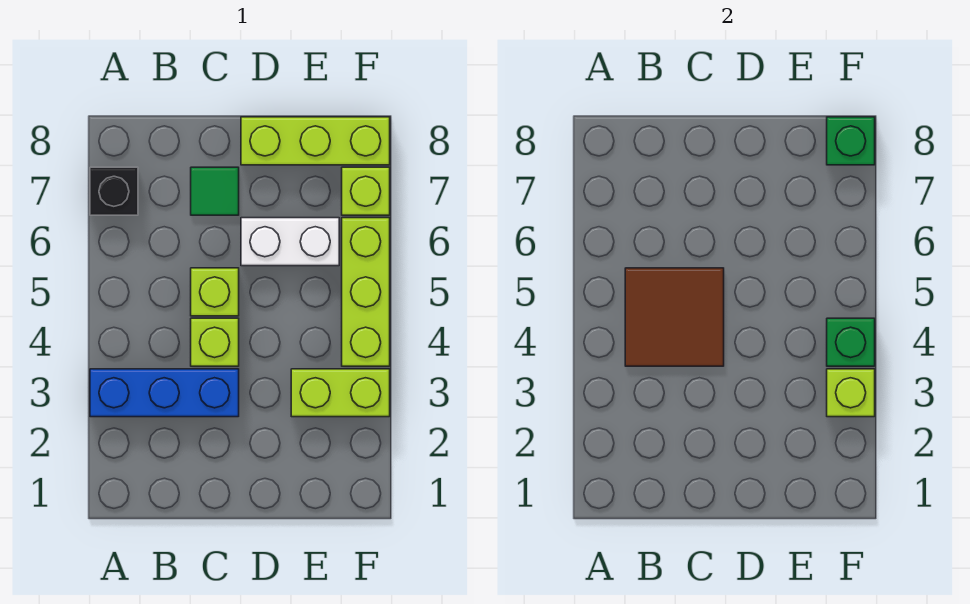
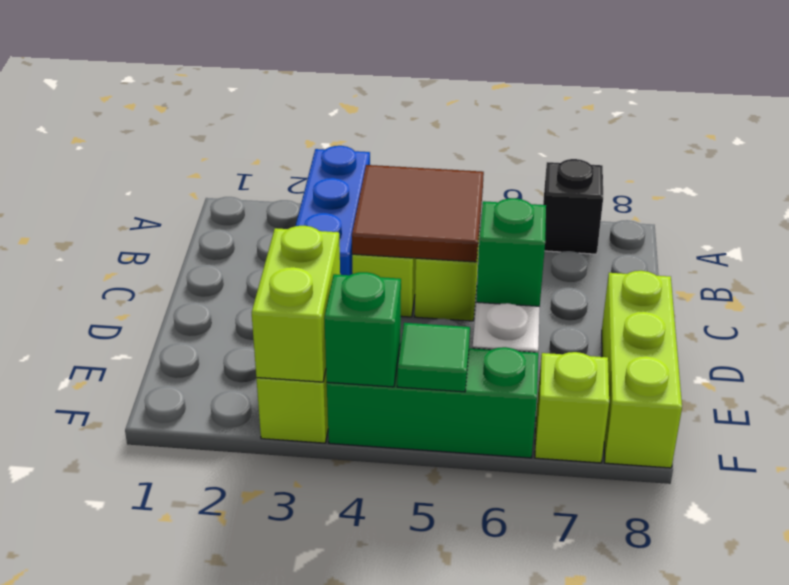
green tile C7 level 1 -> green tile F5 level 2
lime brick F3 level 2 -> lime brick E3:F3 level 2
lime brick F4:F6 level 1 -> green brick F4:F6 level 1
green brick F8 level 2 -> green brick D6 level 2

